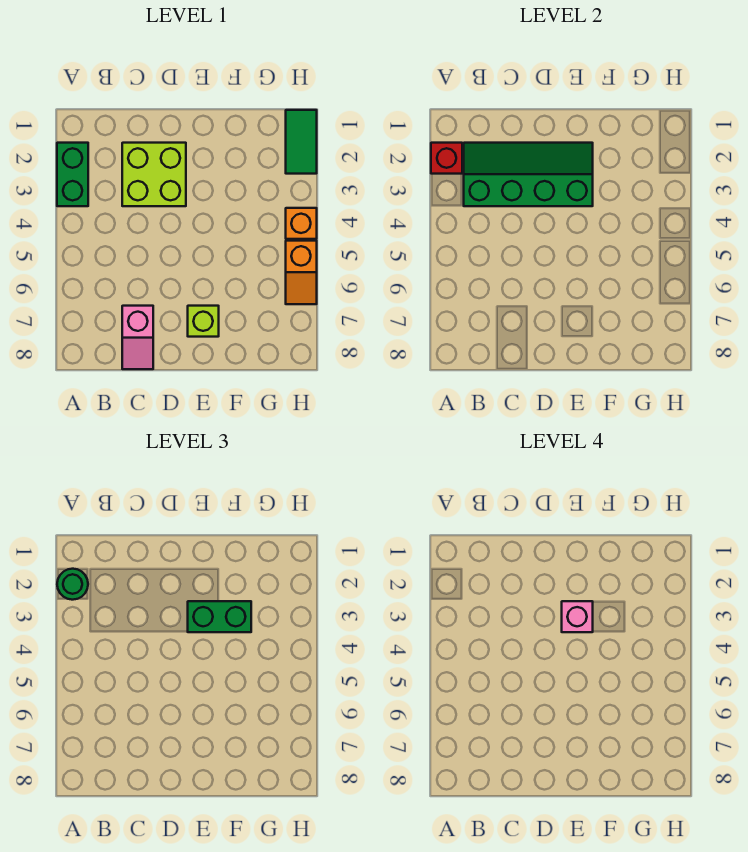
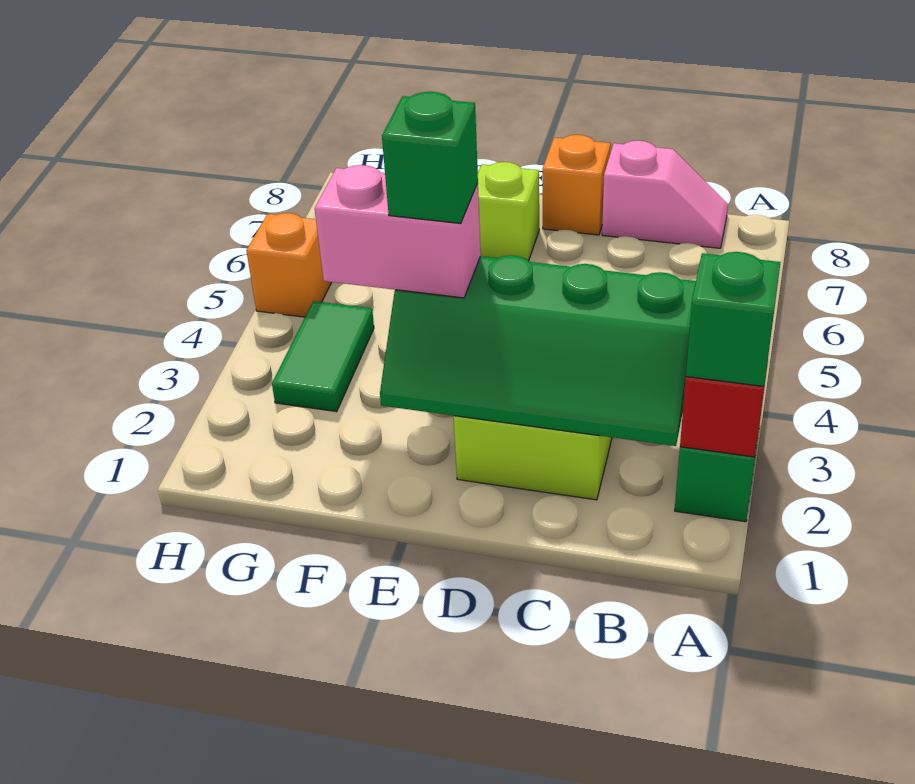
green round brick A2 level 3 -> green brick A2 level 3
pink slope C7:C8 level 1 top 7 -> pink slope B8:C8 level 1 top C
green brick E3:F3 level 3 -> pink brick E3:F3 level 3
pink brick E3 level 4 -> green brick E3 level 4
green tile H1:H2 level 1 -> green tile G3:G4 level 1
orange brick H4 level 1 -> orange brick D8 level 1

